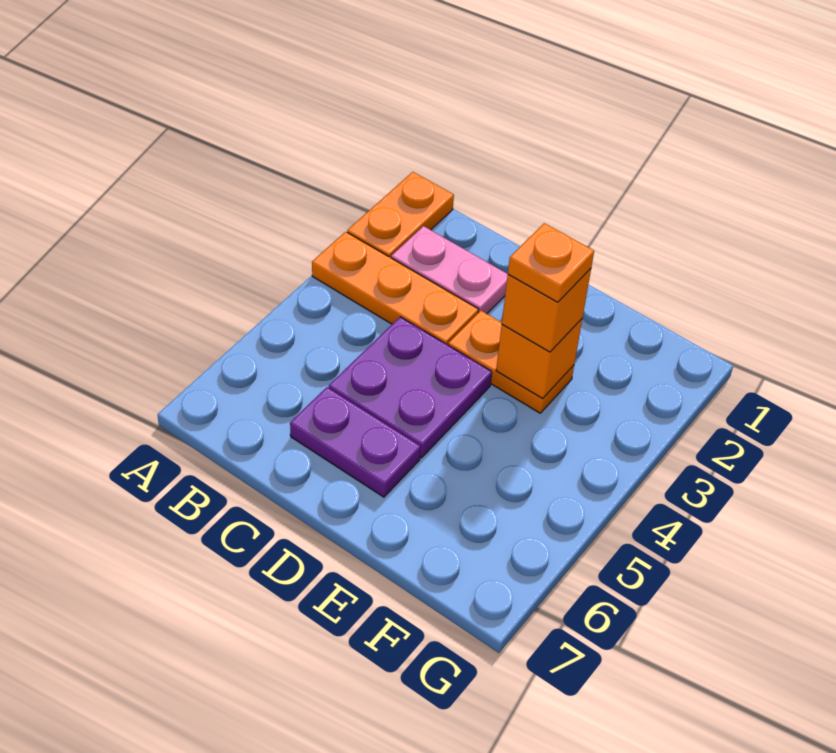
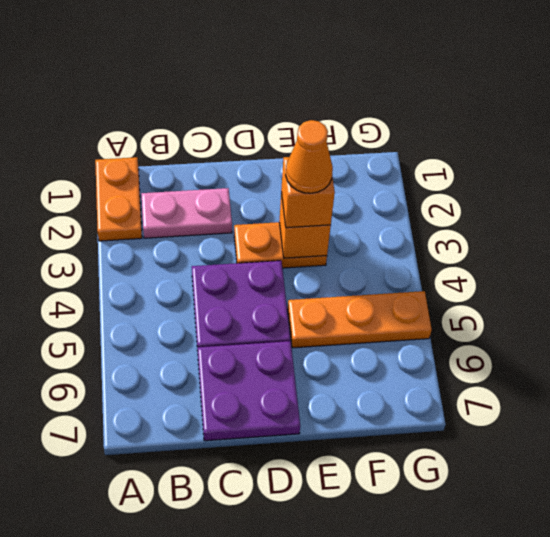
orange plate A3:C3 level 1 -> orange plate E5:G5 level 1
purple plate C6:D6 level 1 -> purple plate C6:D7 level 1
orange plate E3 level 4 -> orange cone E3 level 4

